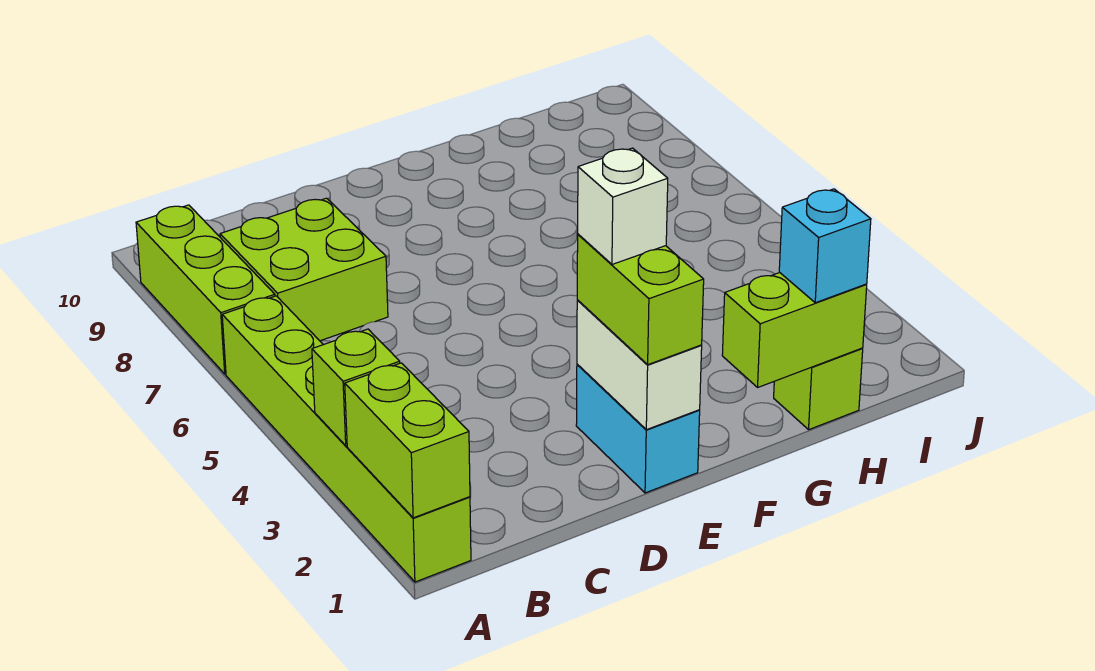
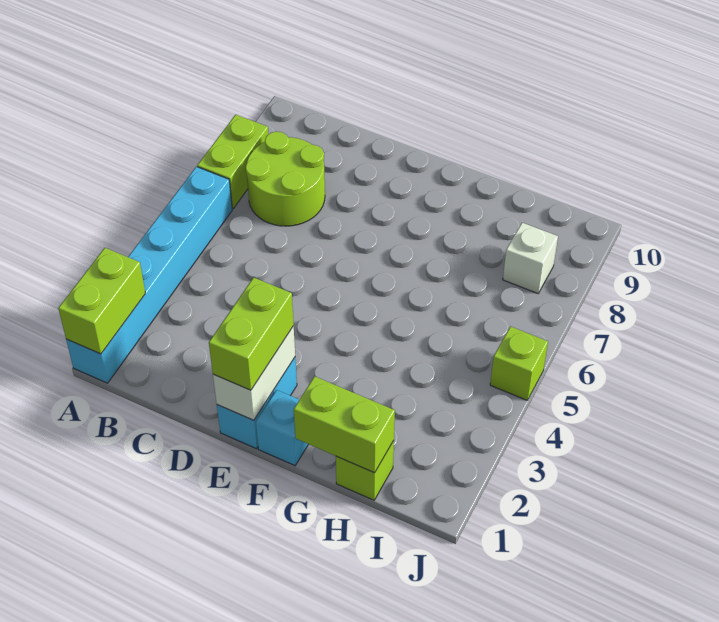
lime brick A1:A6 level 1 -> cyan brick A1:A6 level 1
lime brick A3 level 2 -> lime brick J5 level 1
lime brick A7:A9 level 1 -> lime brick A7:A8 level 1
lime brick B7:C8 level 1 -> lime round brick B7:C8 level 1
white brick E2 level 4 -> white brick I8 level 1
cyan brick H1 level 3 -> cyan brick F1 level 1

